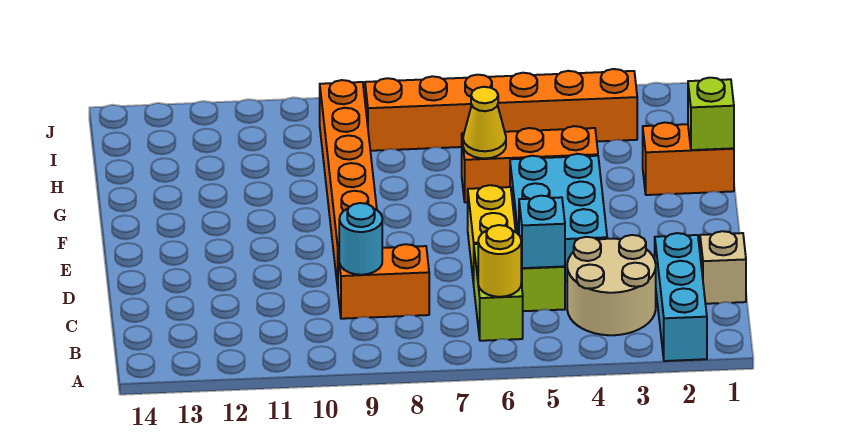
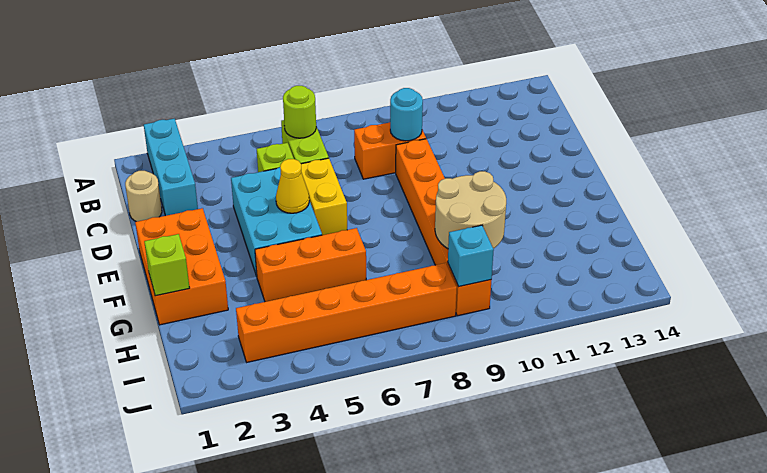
tan round brick B3:C4 level 1 -> tan round brick G9:H10 level 2
yellow round brick B6 level 2 -> lime round brick B6 level 2
tan brick C1 level 1 -> tan round brick C1 level 1
cyan brick C5 level 2 -> cyan brick I9 level 2
orange brick G1:G2 level 1 -> orange brick E1:G2 level 1
yellow cone G6 level 2 -> yellow cone E5 level 2

